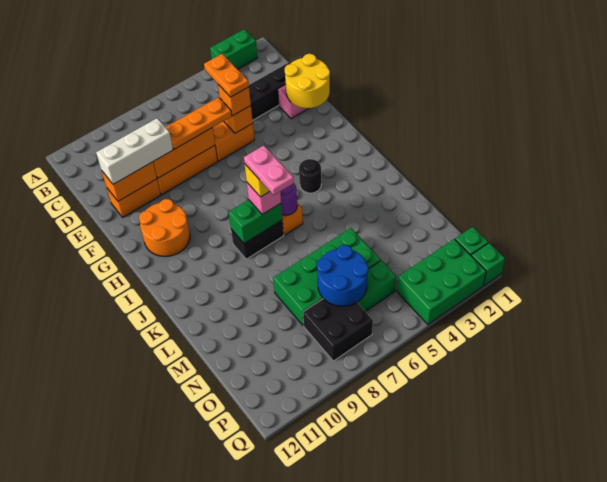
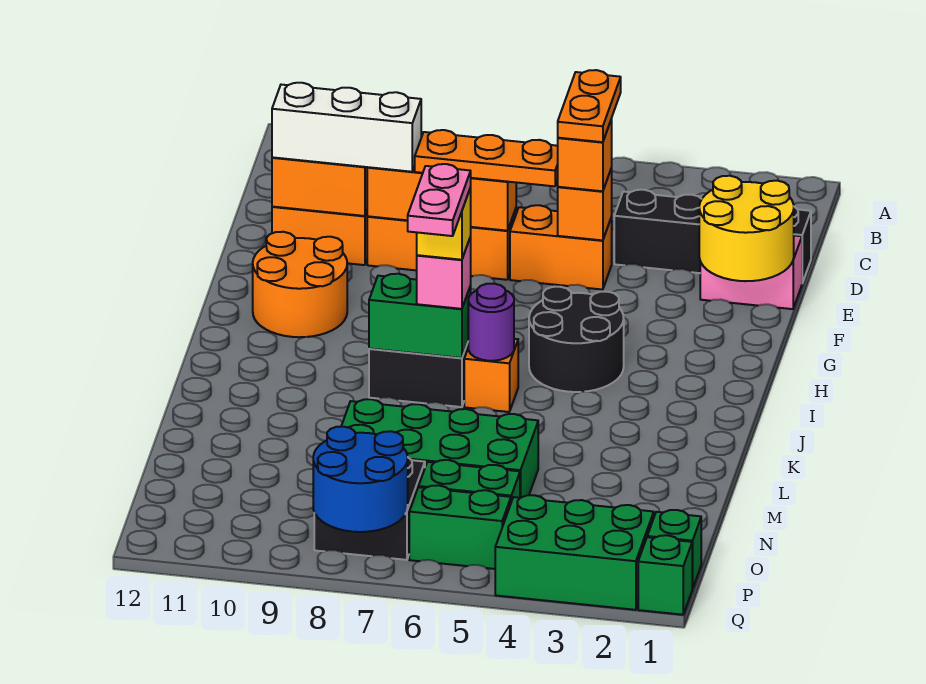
green brick A2:A3 level 1 -> green brick P5:P6 level 1
black round brick I4 level 1 -> black round brick H4:I5 level 1
blue round brick N6:O7 level 2 -> blue round brick P7:Q8 level 2

